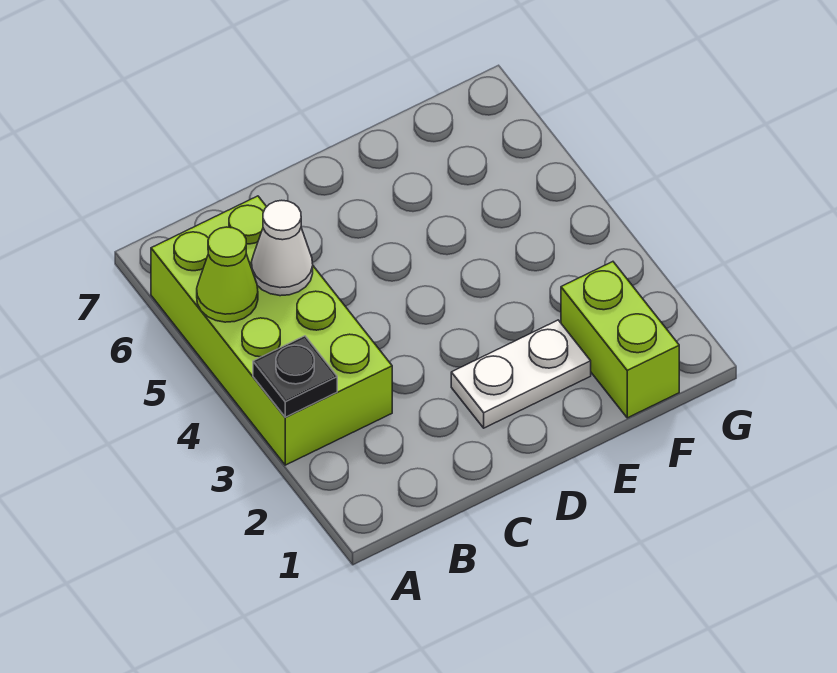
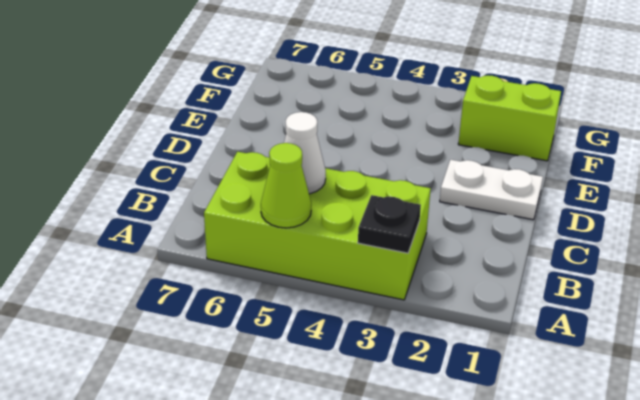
white plate D2:E2 level 1 -> white plate D1:D2 level 1

